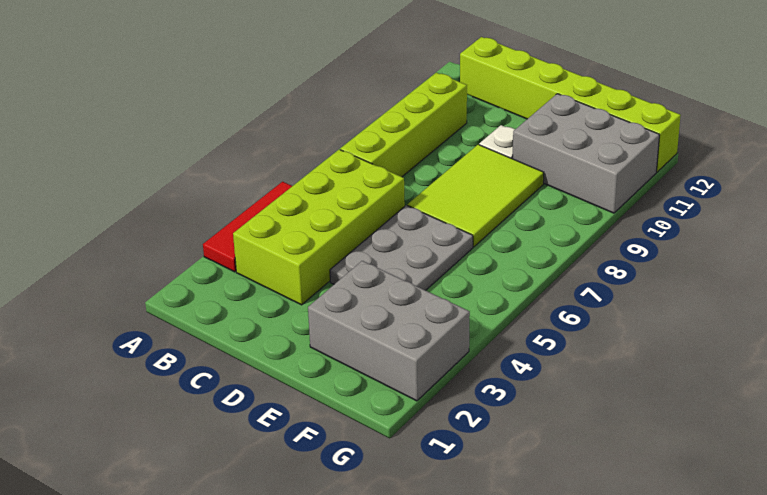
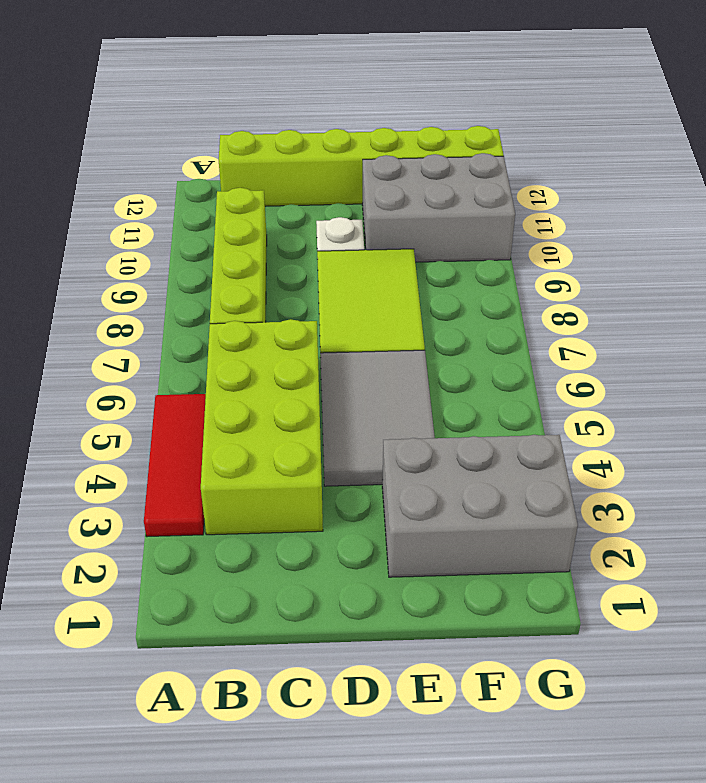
grey plate D4:E6 level 1 -> grey tile D4:E6 level 1

